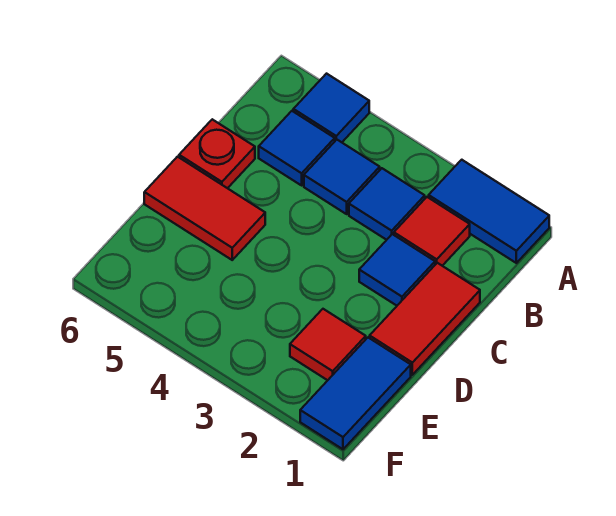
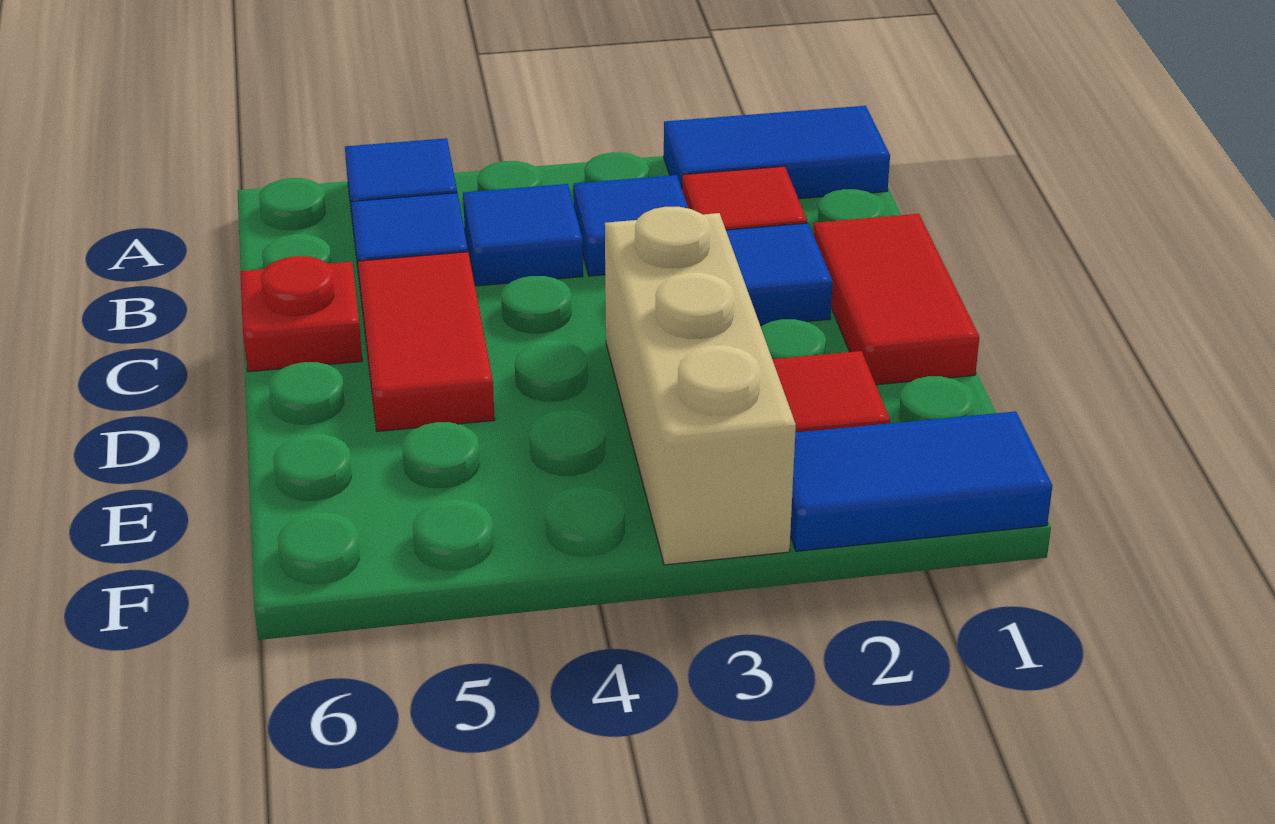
none -> tan brick D3:F3 level 1
red tile D5:D6 level 1 -> red tile C5:D5 level 1
blue tile E1:F1 level 1 -> blue tile F1:F2 level 1

